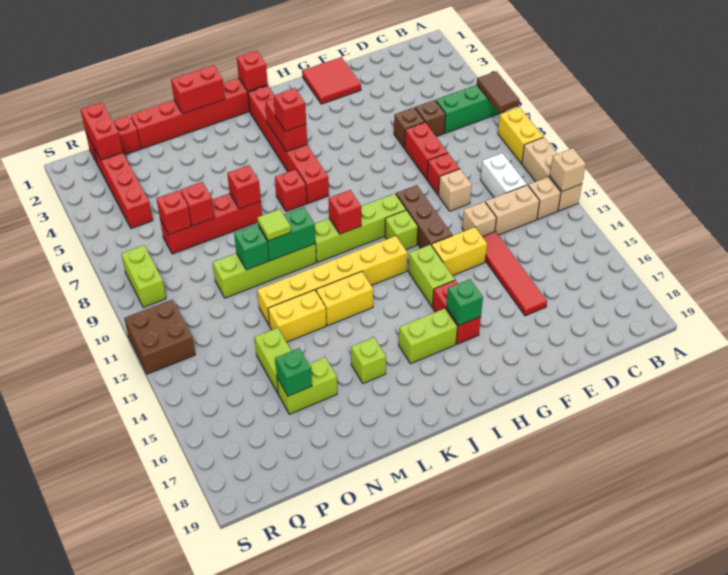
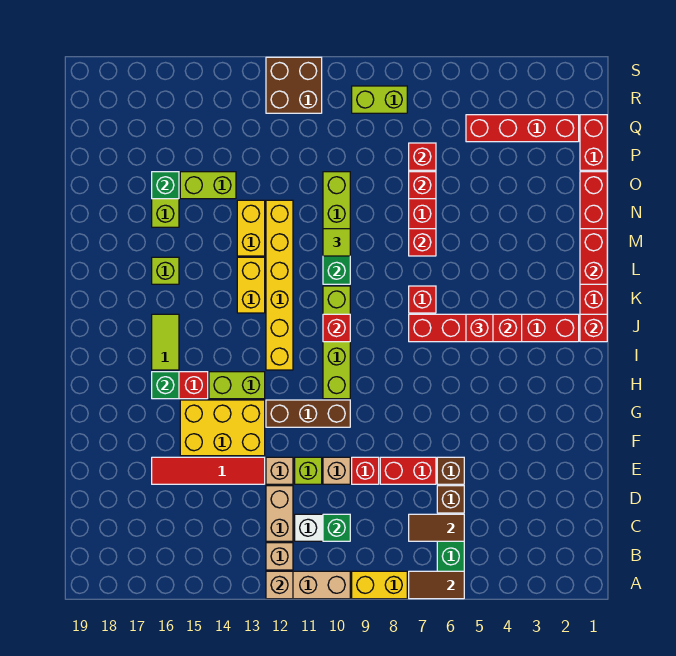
none -> brown tile C6:C7 level 2
red tile F1:G2 level 1 -> none
yellow brick F13:G13 level 1 -> yellow brick F13:G15 level 1
lime brick H11 level 1 -> lime brick E11 level 1
lime brick I16:J16 level 1 -> lime tile I16:J16 level 1
green brick N10 level 2 -> green brick C10 level 2
red brick Q1:Q2 level 2 -> none

